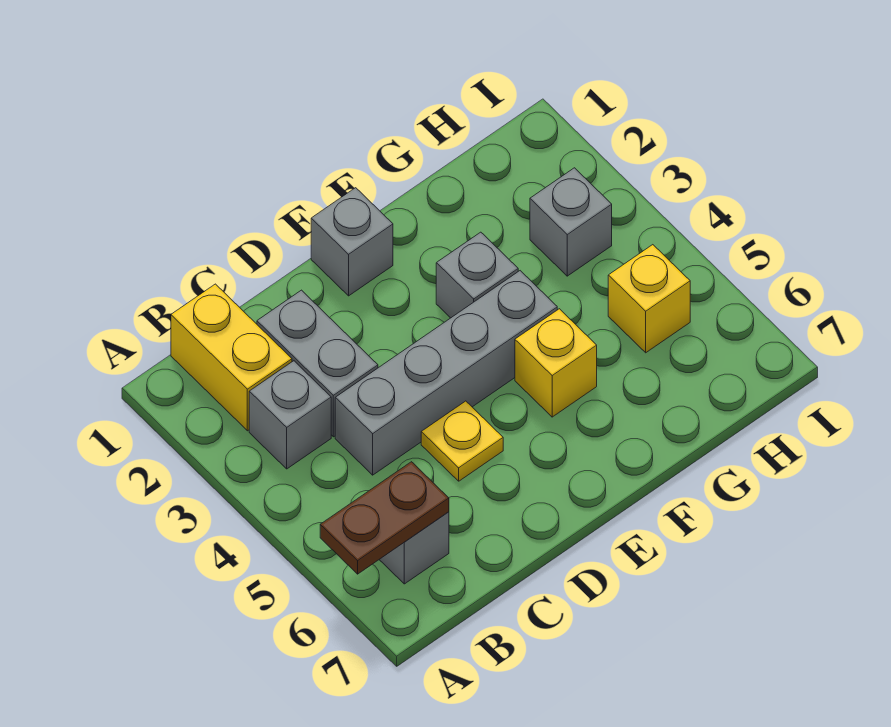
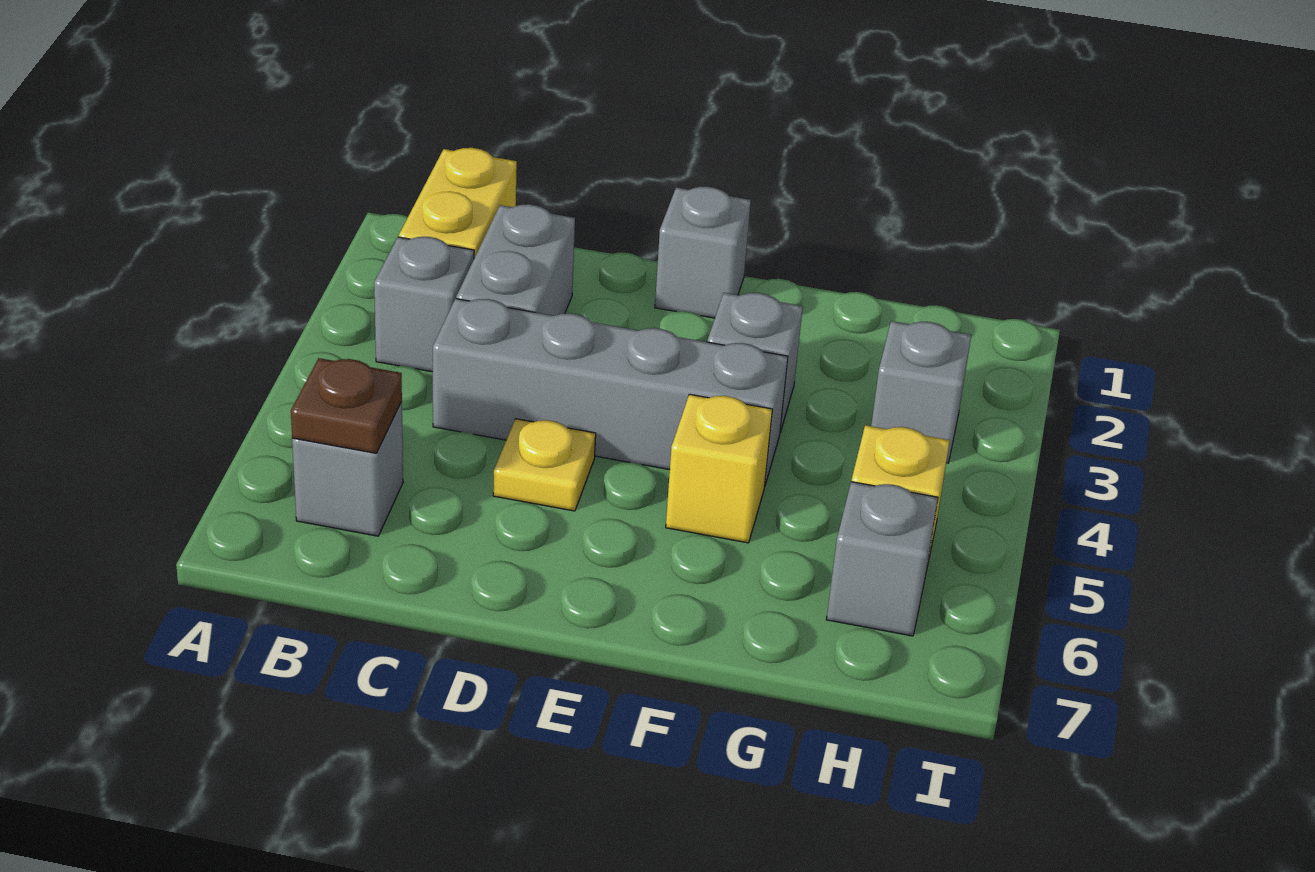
brown plate A6:B6 level 2 -> brown plate B6 level 2
none -> grey brick H6 level 1

